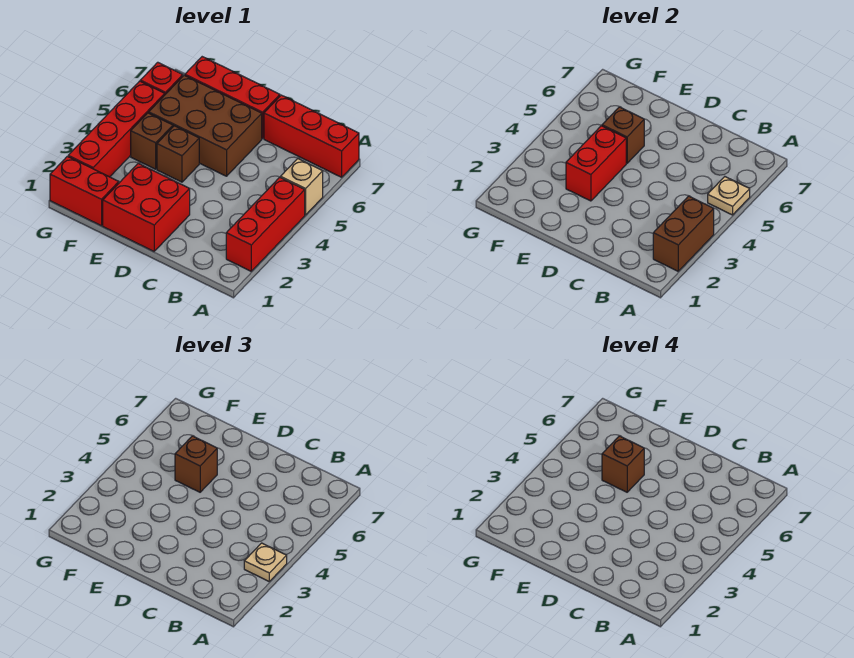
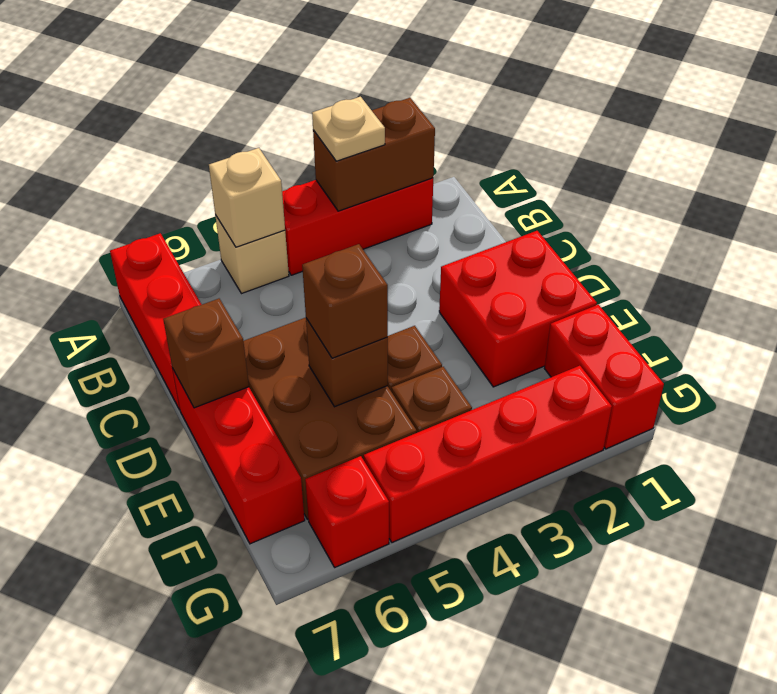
tan plate A5 level 2 -> tan brick A5 level 2
red brick E3:E4 level 2 -> none
brown brick E5 level 4 -> brown brick D7 level 2

